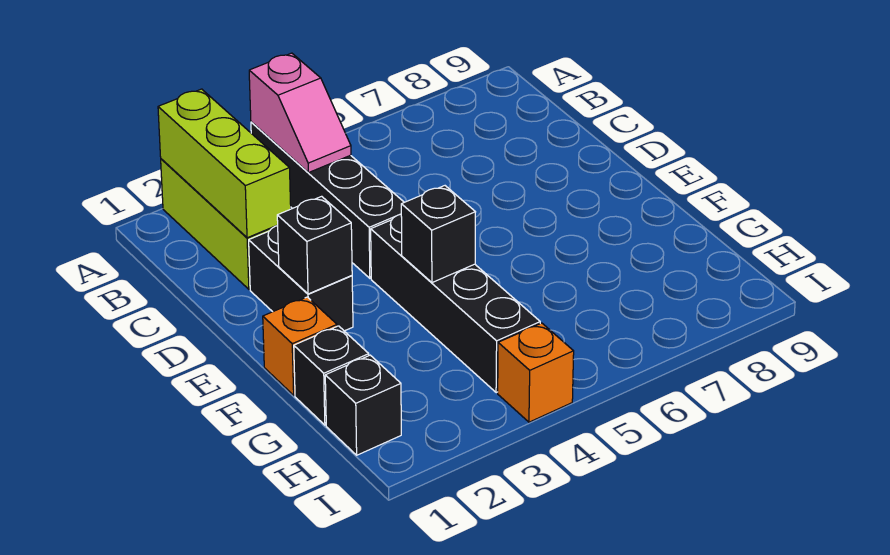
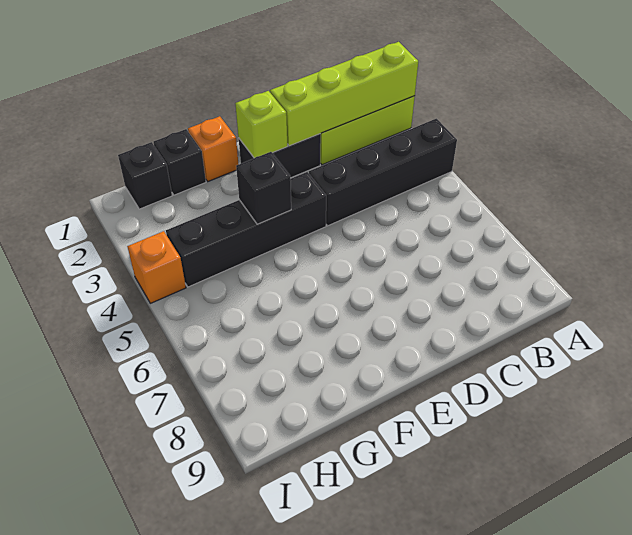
lime brick A2:C2 level 2 -> lime brick A2:D2 level 2
pink slope A4:B4 level 2 top A -> none
black brick E2 level 2 -> lime brick E2 level 2

